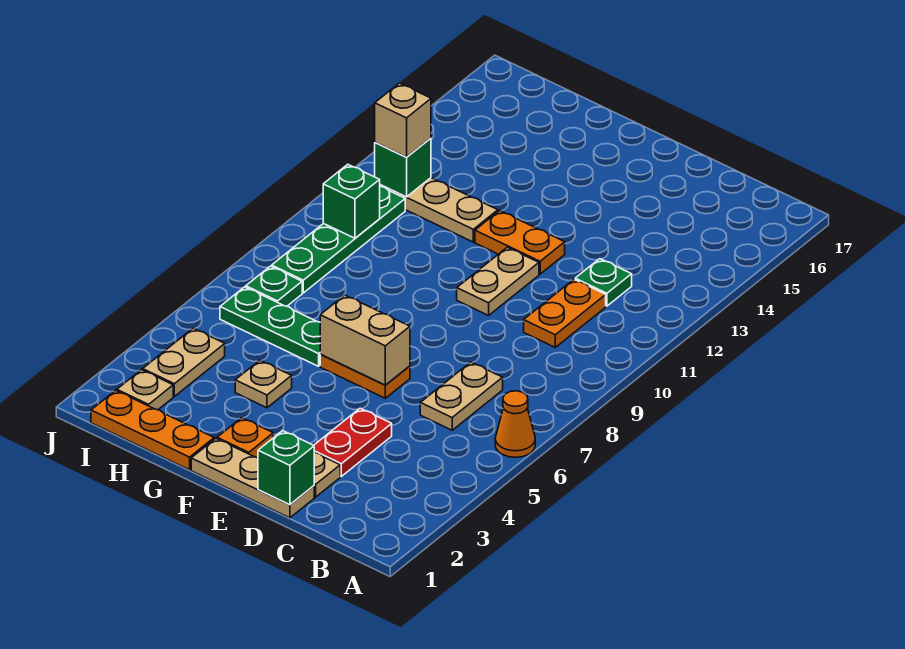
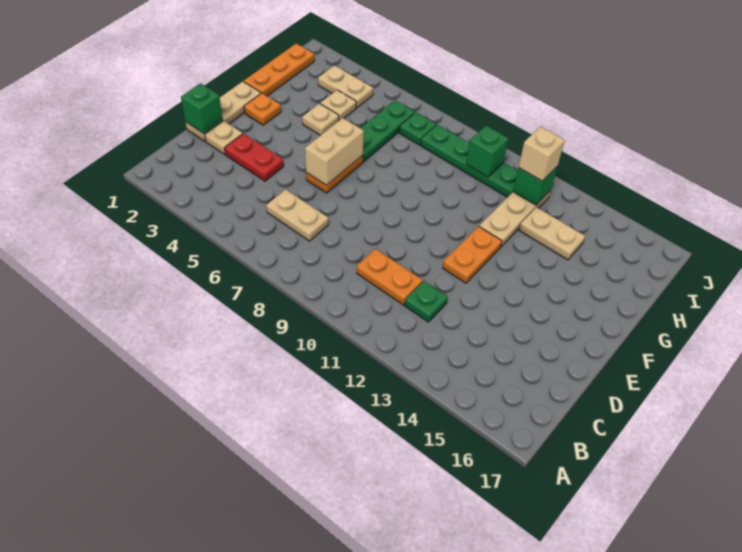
orange cone A6 level 1 -> none
tan plate E10:E11 level 1 -> tan plate H13:H14 level 1
tan plate I2 level 1 -> tan plate H4 level 1

